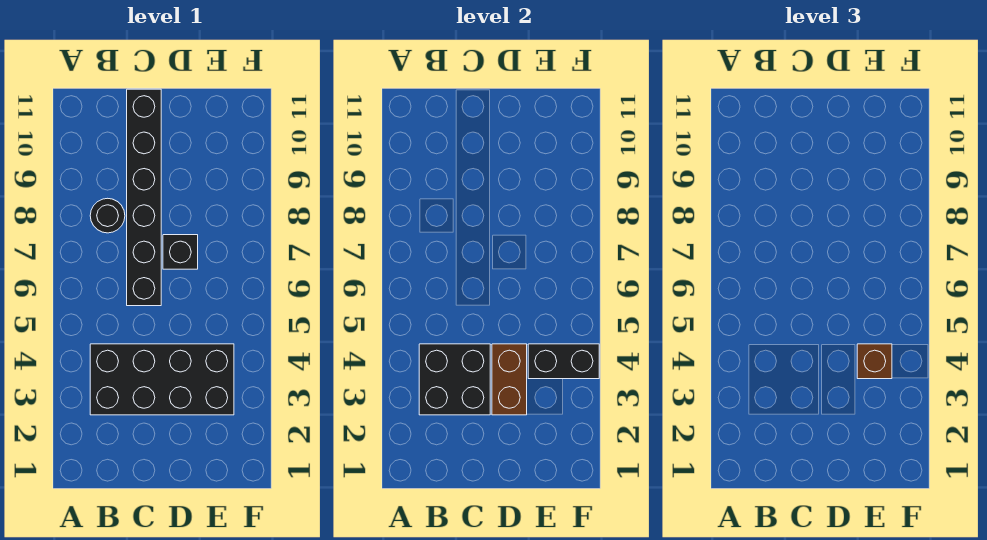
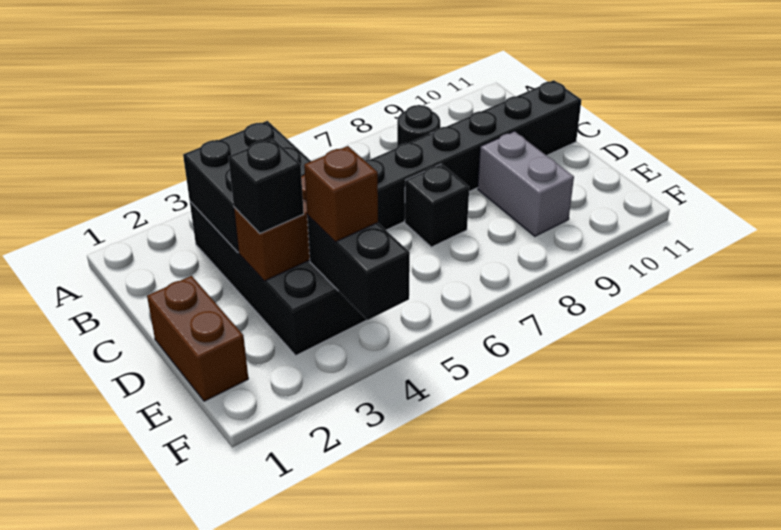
none -> brown brick D1:E1 level 1
none -> black brick D3 level 3
none -> grey brick D9:E9 level 1

